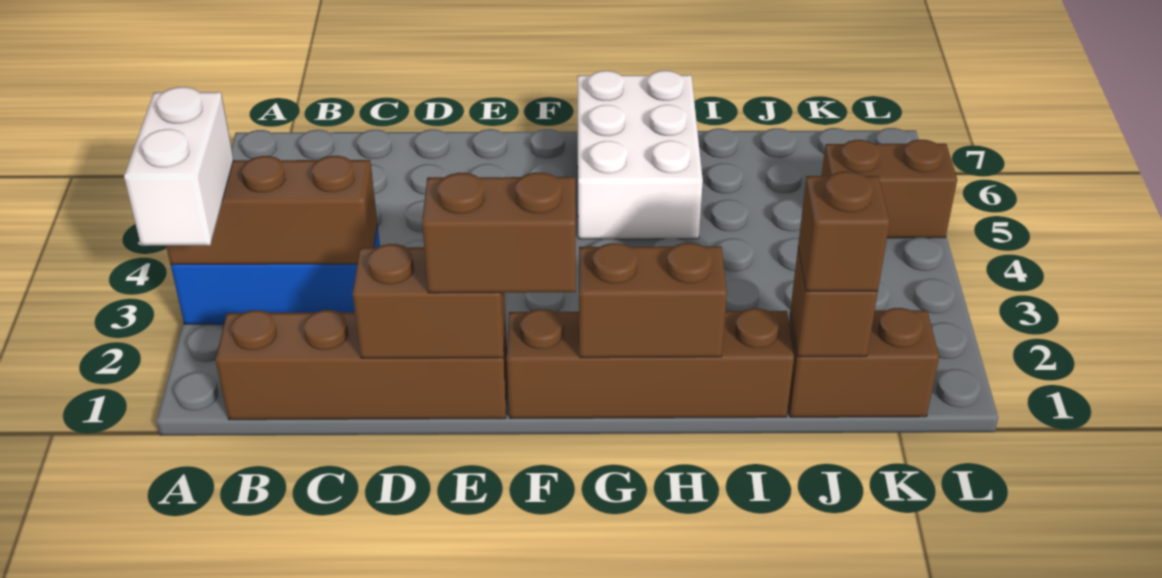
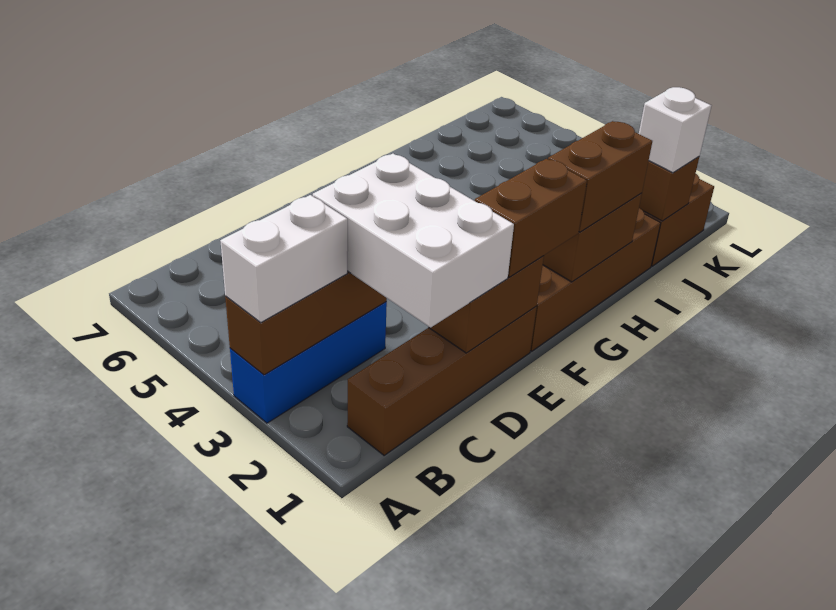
white brick A2:A3 level 3 -> white brick A3:B3 level 3
white brick G5:H7 level 1 -> white brick C1:D3 level 3
brown brick J1 level 3 -> white brick J1 level 3
brown brick K5:L5 level 1 -> brown brick G1:H1 level 3

